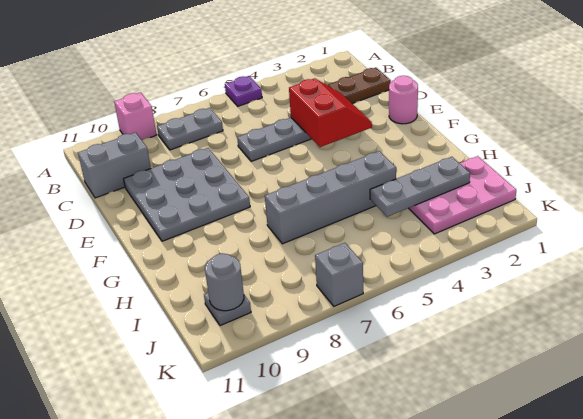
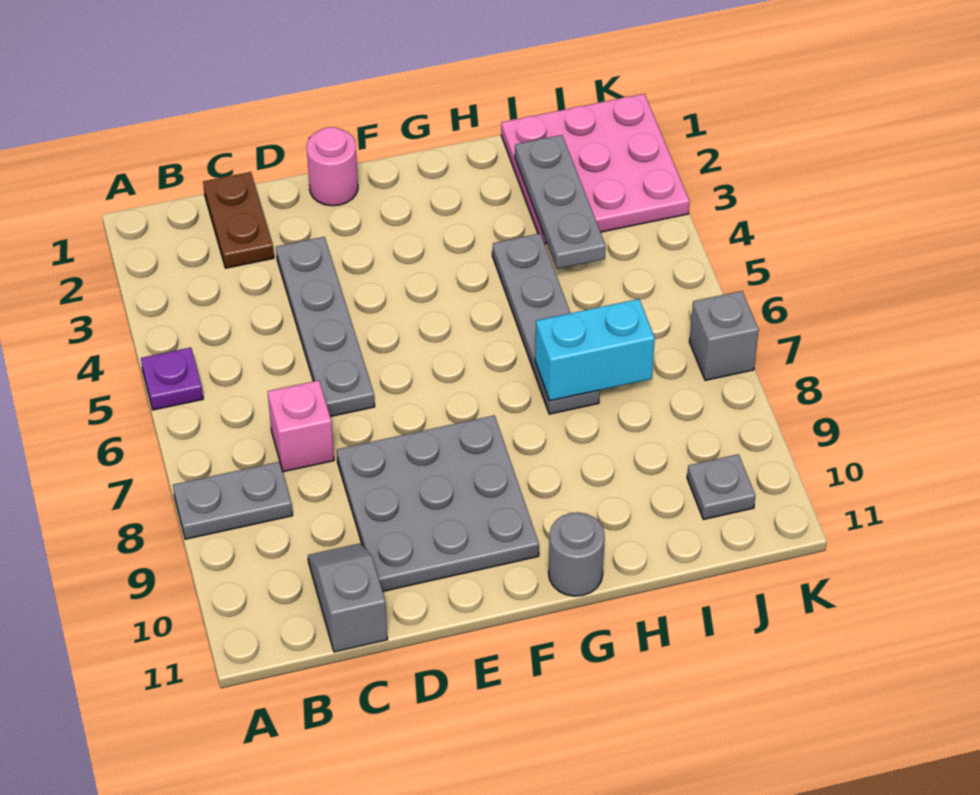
pink brick A9 level 1 -> pink brick C7 level 1
grey plate B7:B8 level 1 -> grey plate A8:B8 level 1
grey brick C10:C11 level 1 -> grey slope C10:C11 level 1 top 11
red slope D3:E4 level 2 top 4 -> none
grey brick H4:H7 level 1 -> grey plate H4:H7 level 1
none -> cyan brick H7:I7 level 2
pink plate I1:J3 level 1 -> pink plate I1:K3 level 1
grey round brick J10 level 2 -> grey round brick G11 level 1

